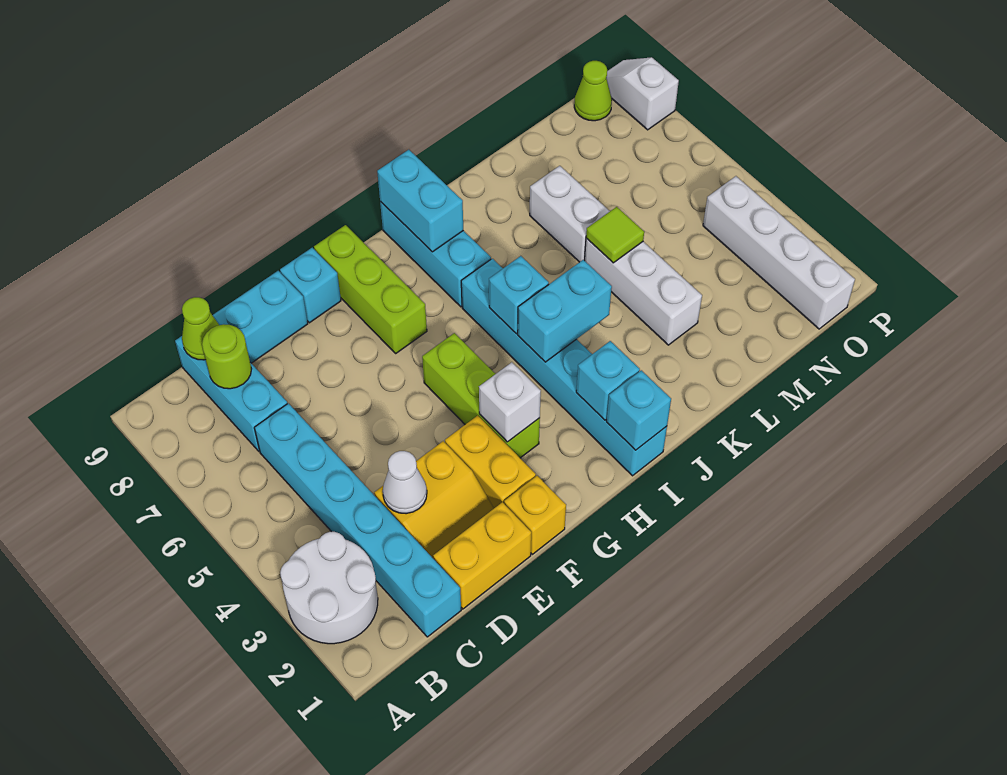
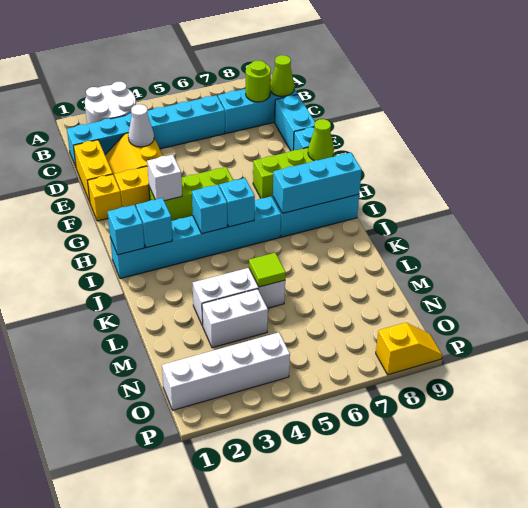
cyan brick I4:J4 level 2 -> cyan brick I4 level 2
cyan brick I8:I9 level 2 -> cyan brick I7:I9 level 2
white brick L6:L7 level 1 -> white brick M3:M4 level 1
lime cone O9 level 1 -> lime cone G9 level 2
white slope P8:P9 level 1 top 8 -> yellow slope P8:P9 level 1 top 8

